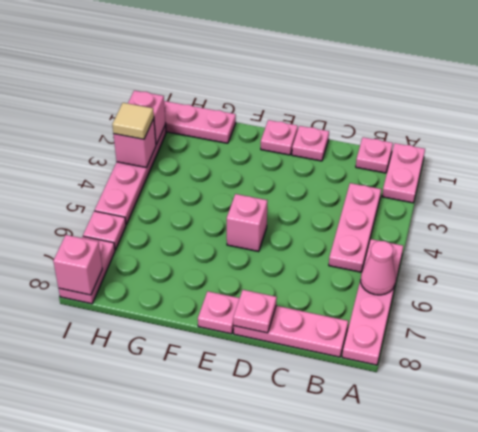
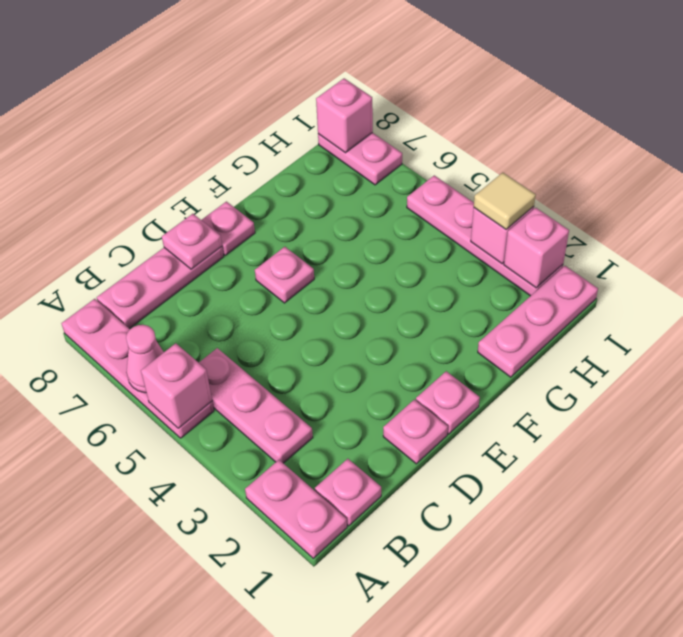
pink brick E5 level 1 -> pink brick A5 level 2
pink plate I6 level 1 -> pink plate E6 level 1

